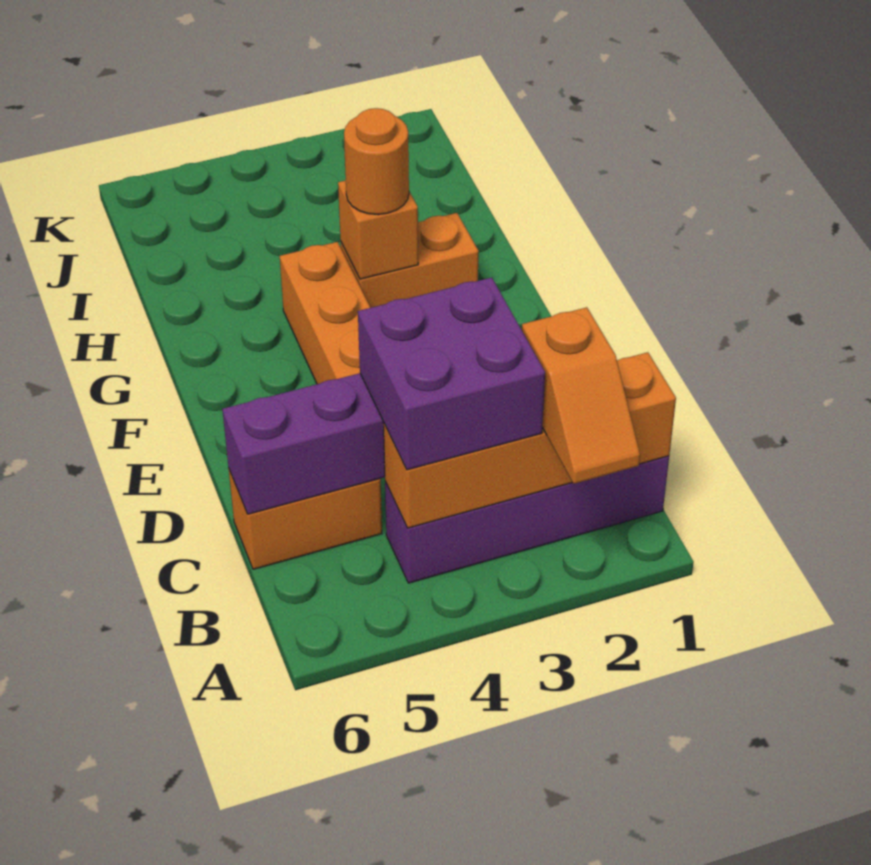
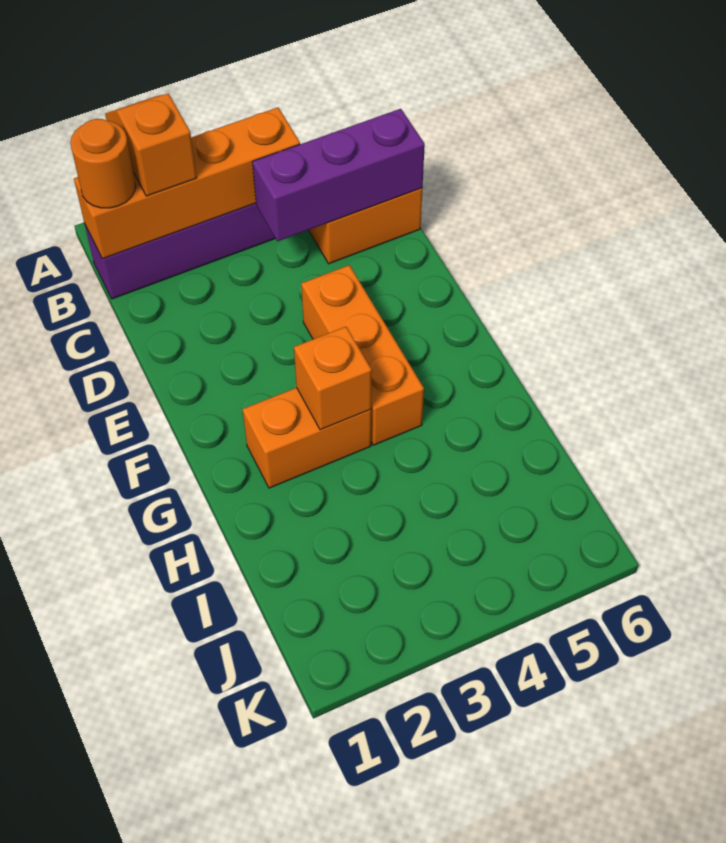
purple brick B3:C4 level 3 -> none
orange round brick G3 level 3 -> orange round brick B1 level 3

